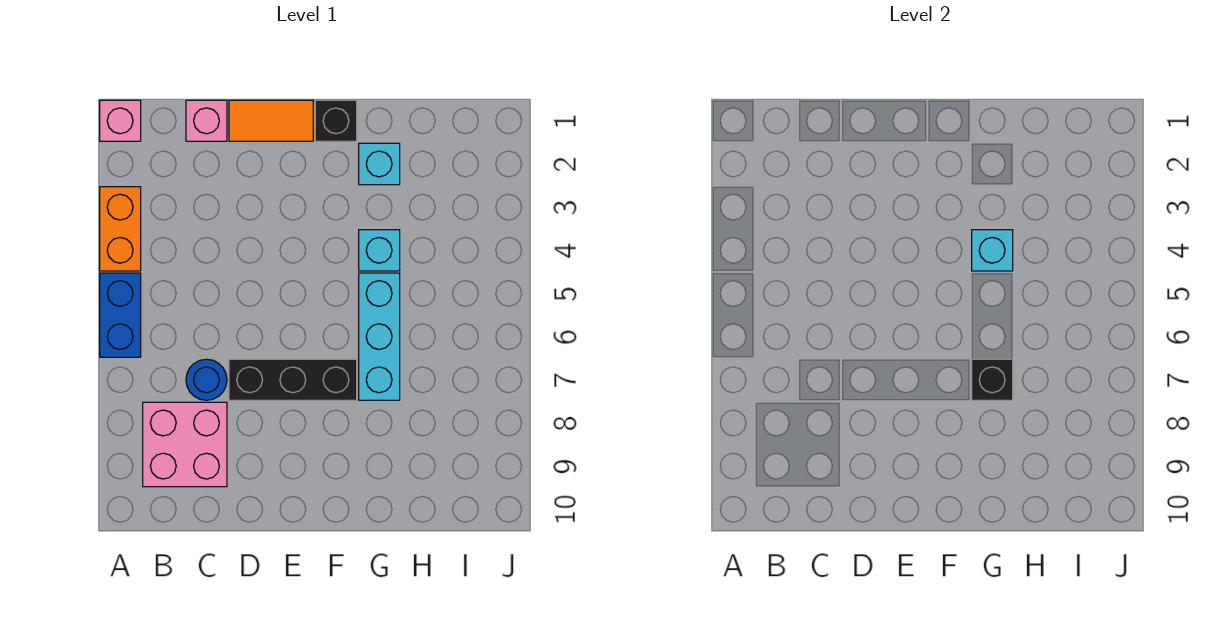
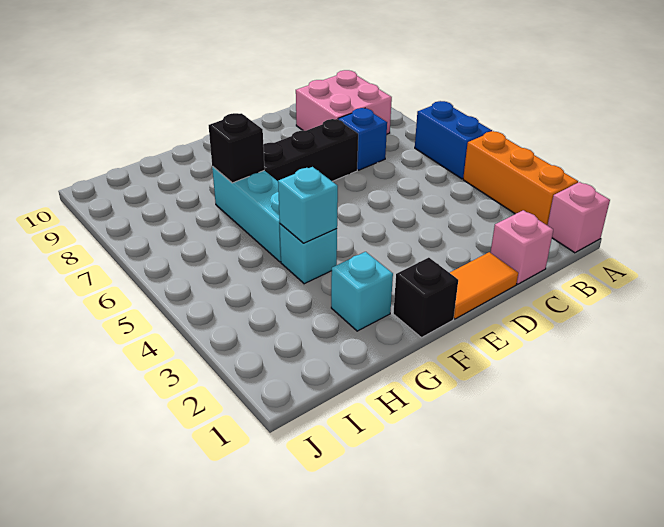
orange brick A3:A4 level 1 -> orange brick A2:A4 level 1
blue round brick C7 level 1 -> blue brick C7 level 1

